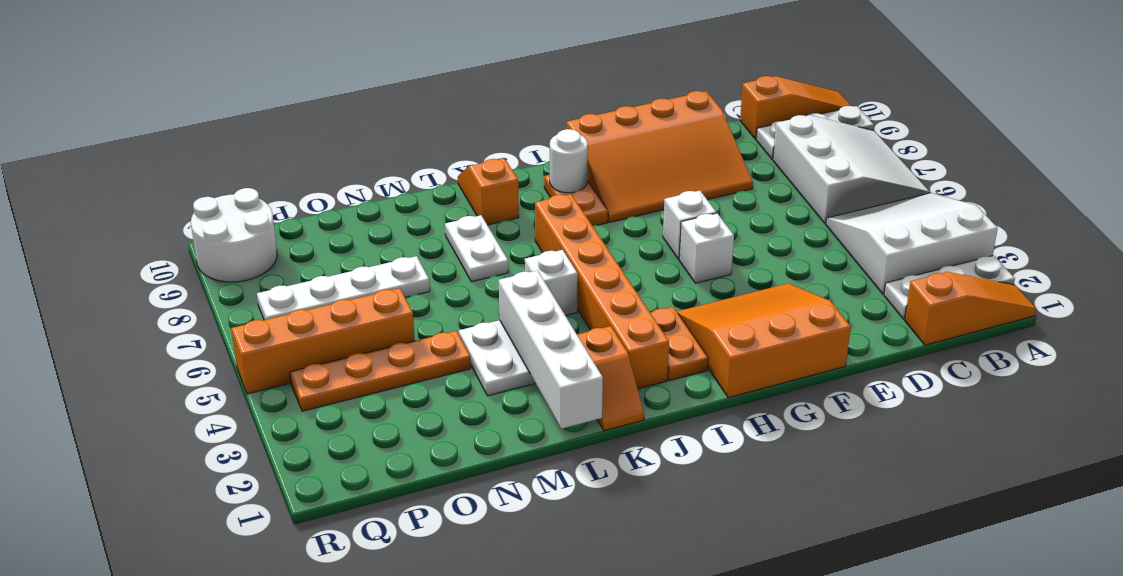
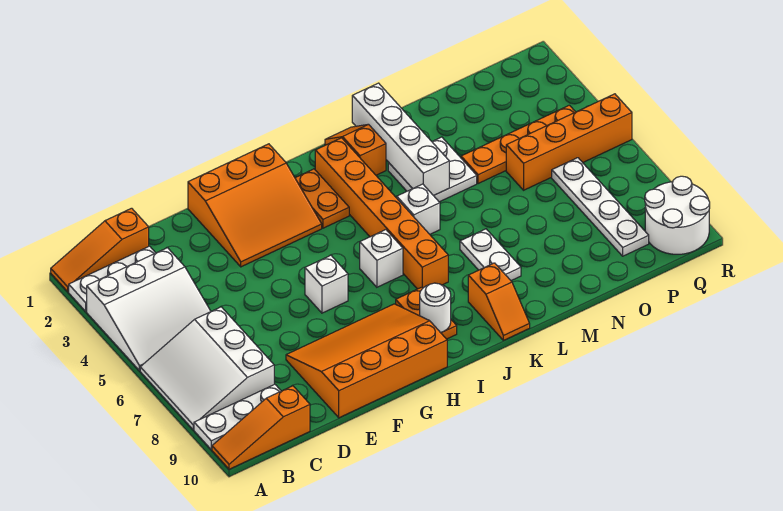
white brick G5 level 1 -> white brick I6 level 1
white plate N7:Q7 level 1 -> white plate P6:P9 level 1

